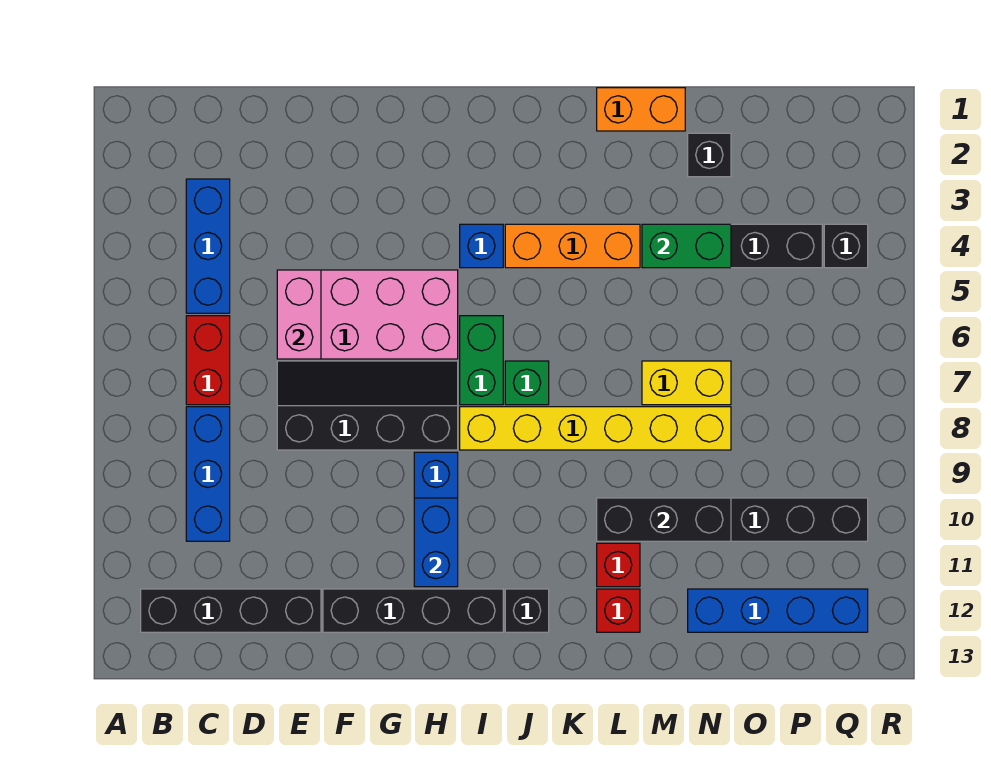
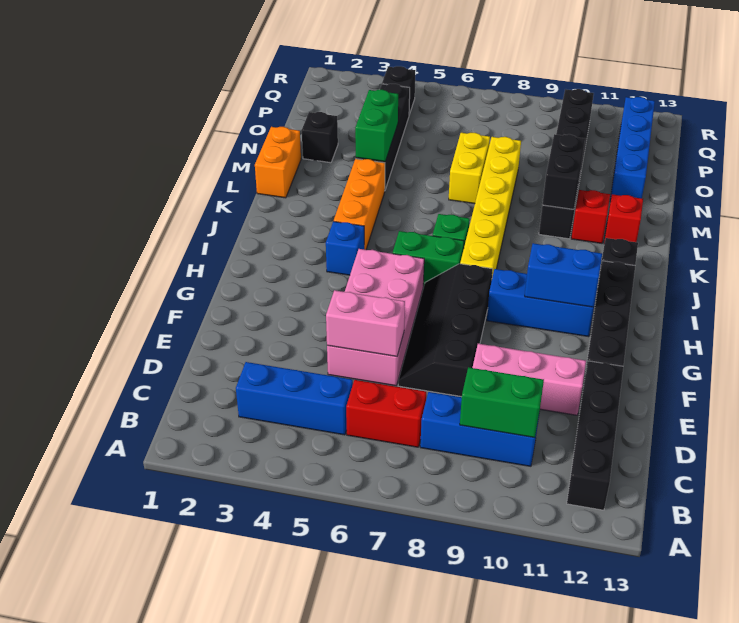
none -> green brick C9:C10 level 2
none -> pink brick E9:E11 level 1
black brick L10:N10 level 2 -> black brick L10:M10 level 2

